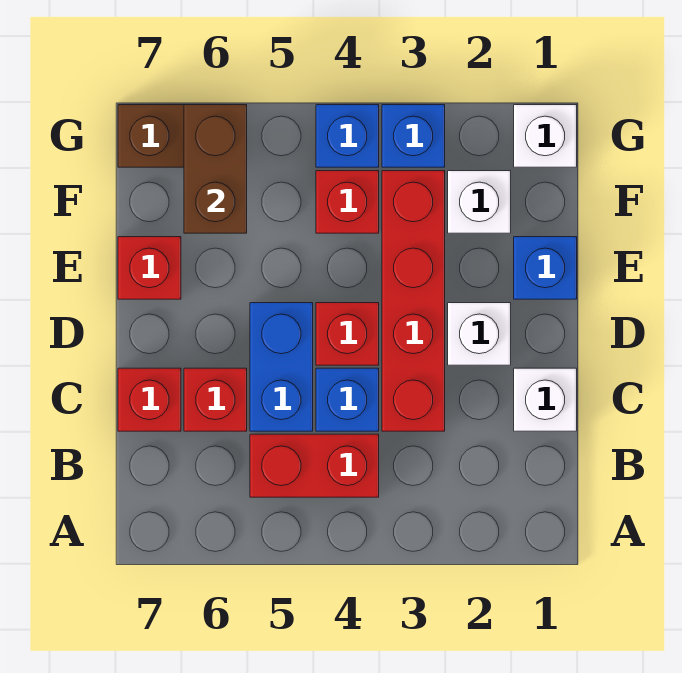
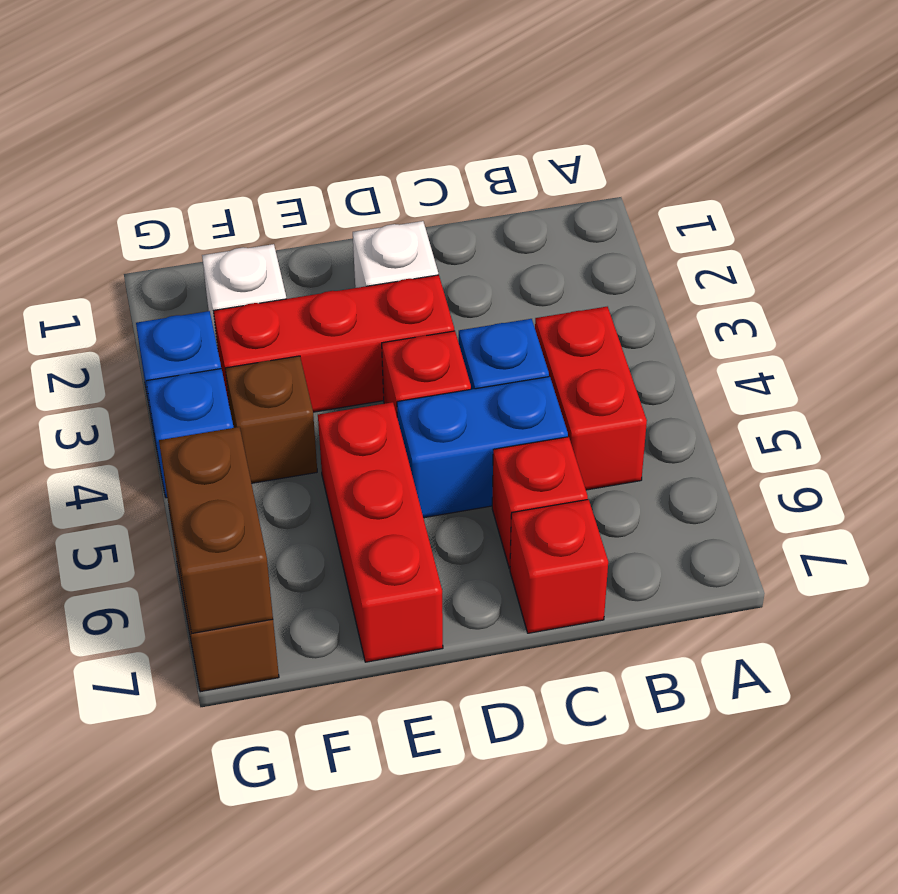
white brick C1 level 1 -> none
red brick C3:F3 level 1 -> red brick D3:F3 level 1
blue brick E1 level 1 -> none
red brick E7 level 1 -> red brick E5:E7 level 1
red brick F4 level 1 -> brown brick F4 level 1
brown brick F6:G6 level 2 -> brown brick G6:G7 level 2
white brick G1 level 1 -> none

